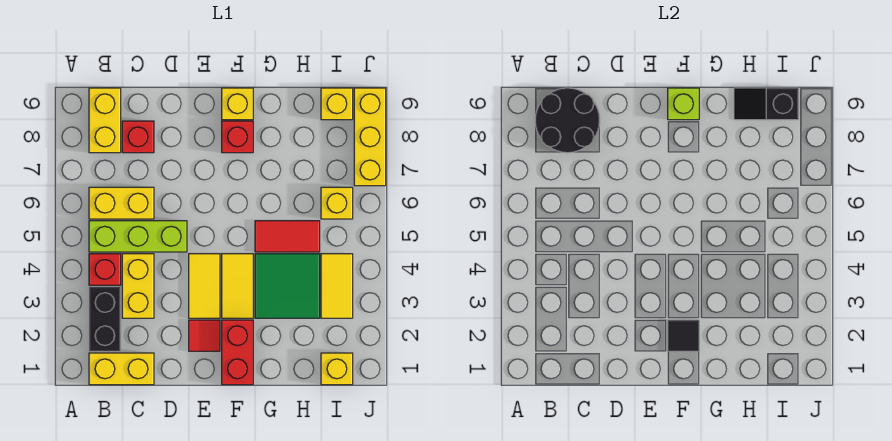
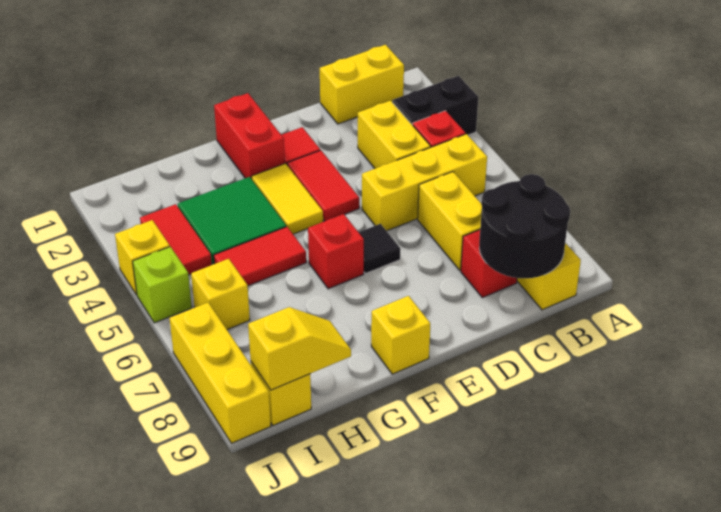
black brick B2:B3 level 1 -> black brick A3:B3 level 1
lime brick B5:D5 level 1 -> yellow brick B5:D5 level 1
yellow brick B6:C6 level 1 -> yellow brick C6:C7 level 1
yellow tile E3:E4 level 1 -> red tile E3:E4 level 1
black tile F2 level 2 -> black tile E6 level 1
red brick F8 level 1 -> red brick F6 level 1
lime brick F9 level 2 -> lime brick J5 level 1
black slope H9:I9 level 2 top I -> yellow slope H9:I9 level 2 top I
yellow brick I1 level 1 -> yellow brick J4 level 1
yellow tile I3:I4 level 1 -> red tile I3:I4 level 1

